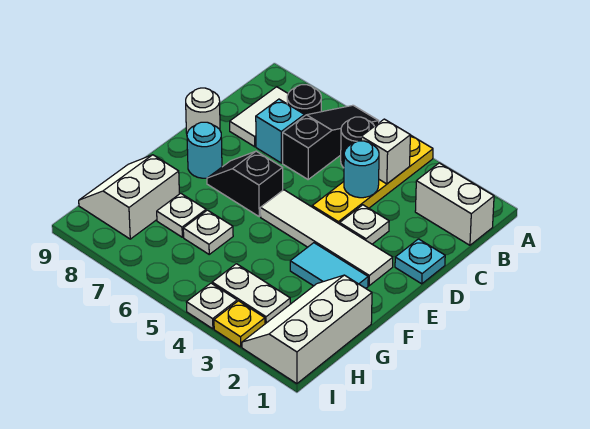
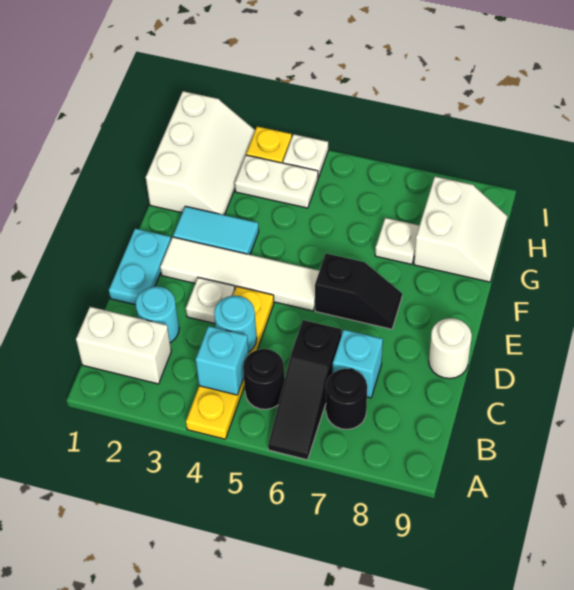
white brick B4 level 2 -> cyan brick B4 level 2
white tile B8:C8 level 1 -> none
cyan plate D1 level 1 -> cyan plate D1:E1 level 1
cyan round brick E8 level 1 -> cyan round brick C2 level 1
white plate G6 level 1 -> none

